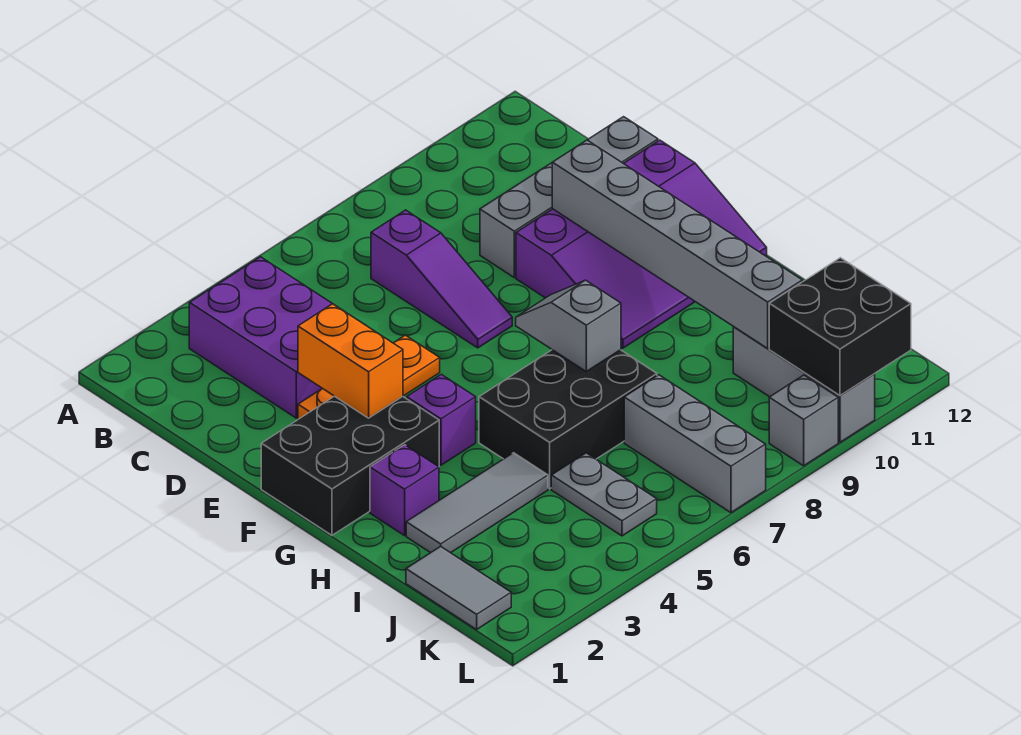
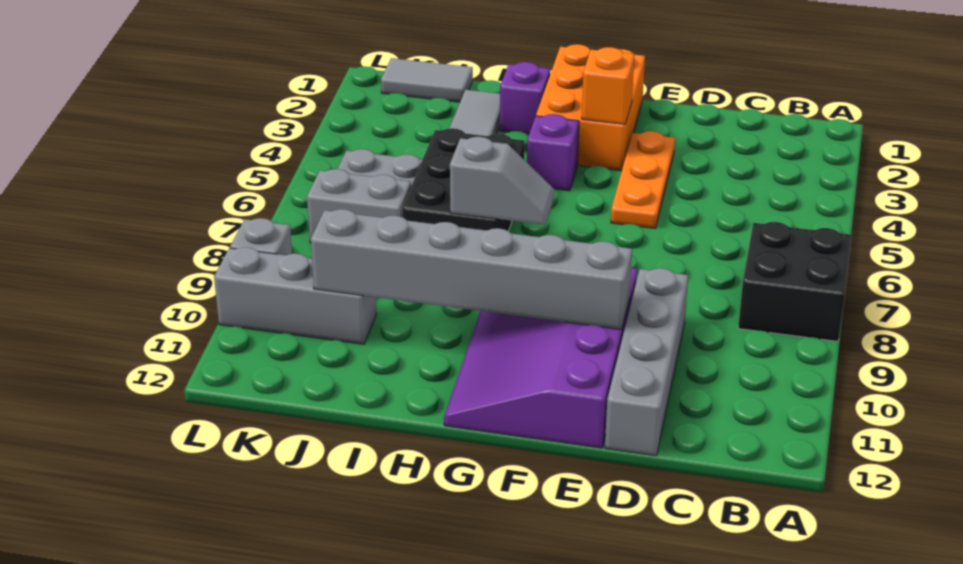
purple brick B3:D4 level 1 -> none
purple slope C7:E7 level 1 top C -> none
orange brick E3:F3 level 2 -> orange brick F3 level 2
black brick F1:G3 level 1 -> orange brick F1:G3 level 1
grey brick J7:L7 level 1 -> grey brick J7:K7 level 1
black brick K10:L11 level 2 -> black brick A7:B8 level 1

